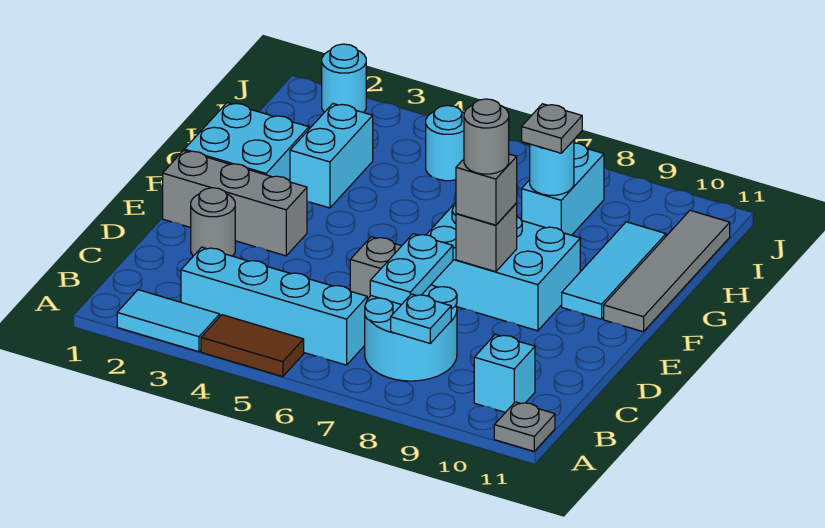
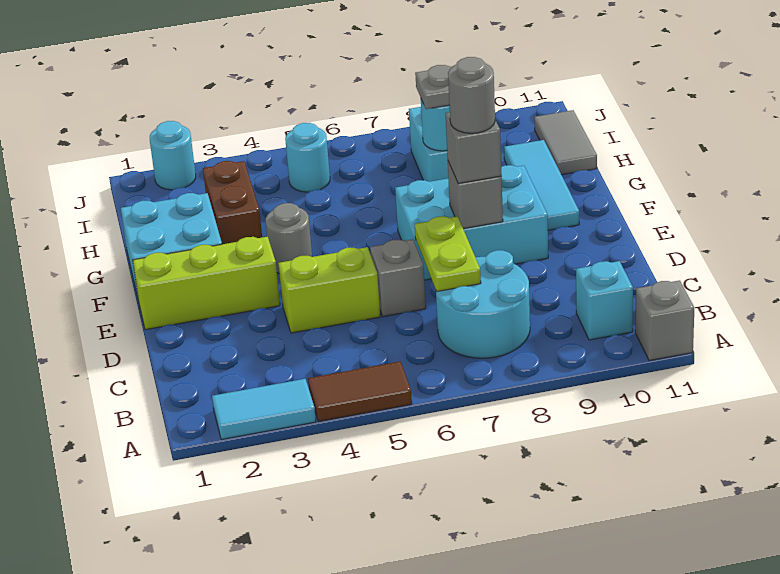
grey plate A11 level 1 -> grey brick A11 level 1
cyan brick B3:B6 level 1 -> none
cyan plate B8 level 2 -> none
cyan plate C7:D7 level 2 -> lime plate C7:D7 level 2
grey round brick D2 level 1 -> grey round brick F4 level 1
none -> lime brick D4:D5 level 1
grey brick E1:E3 level 1 -> lime brick E1:E3 level 1
grey tile F11:I11 level 1 -> grey tile H11:I11 level 1
cyan brick G3:H3 level 1 -> brown brick G3:H3 level 1

